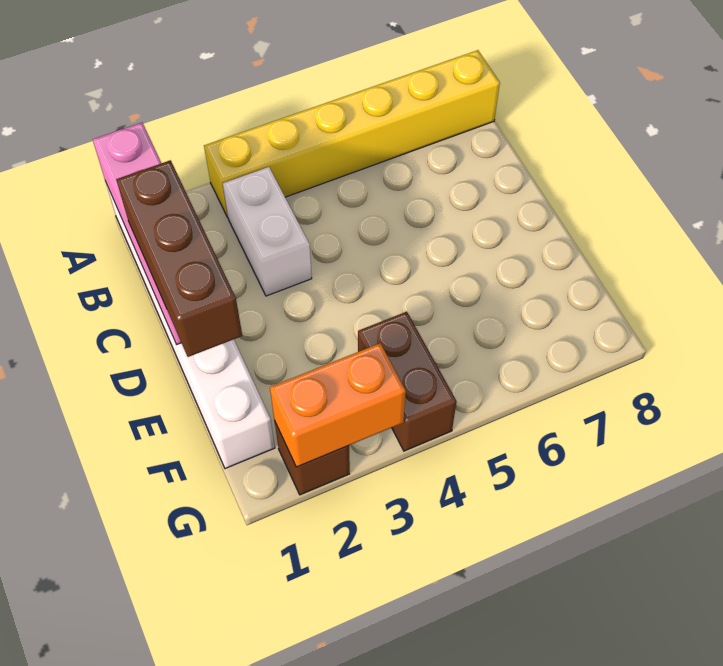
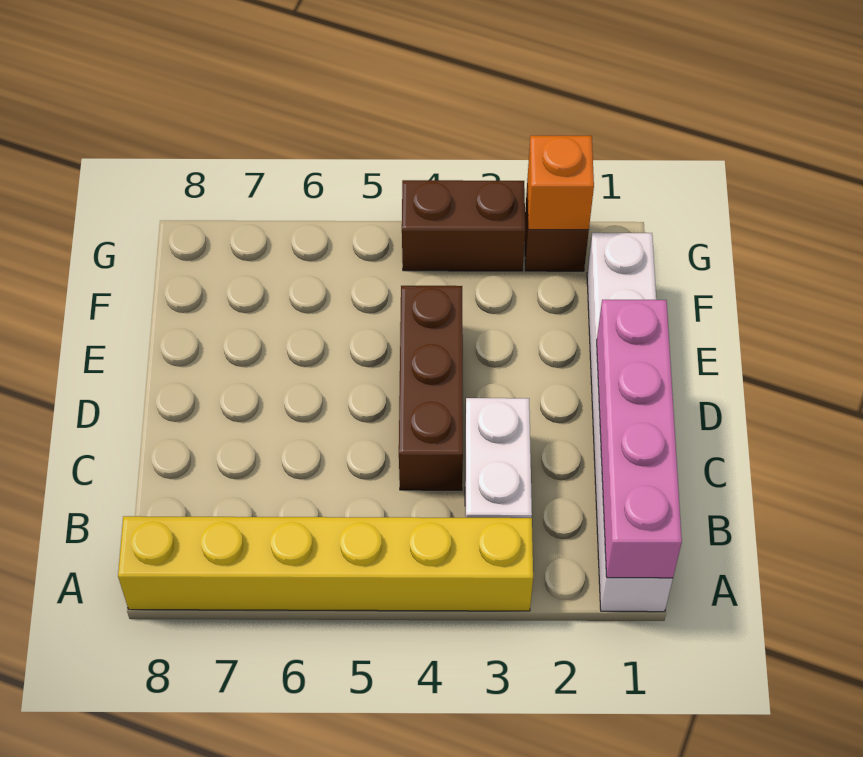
brown brick C1:E1 level 3 -> brown brick C4:E4 level 1
brown brick F4:G4 level 1 -> brown brick G3:G4 level 1
orange brick G2:G3 level 2 -> orange brick G2 level 2

